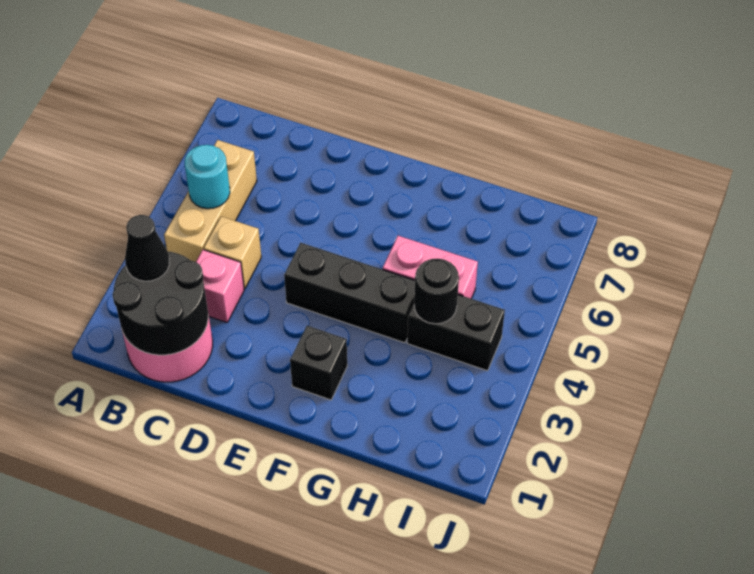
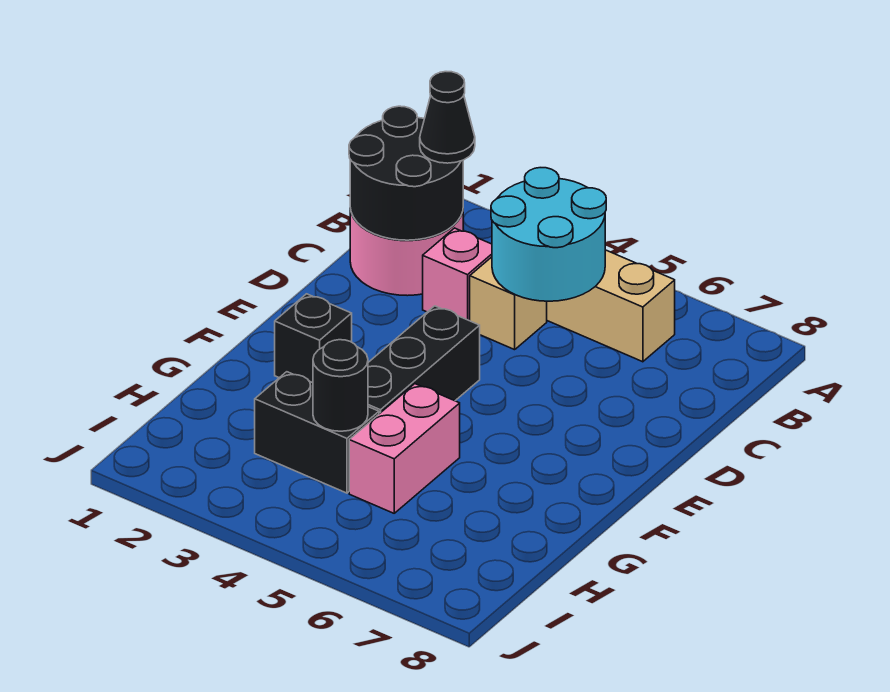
cyan round brick B5 level 2 -> cyan round brick B4:C5 level 2
black brick H4:I4 level 1 -> black brick H3:H4 level 1

